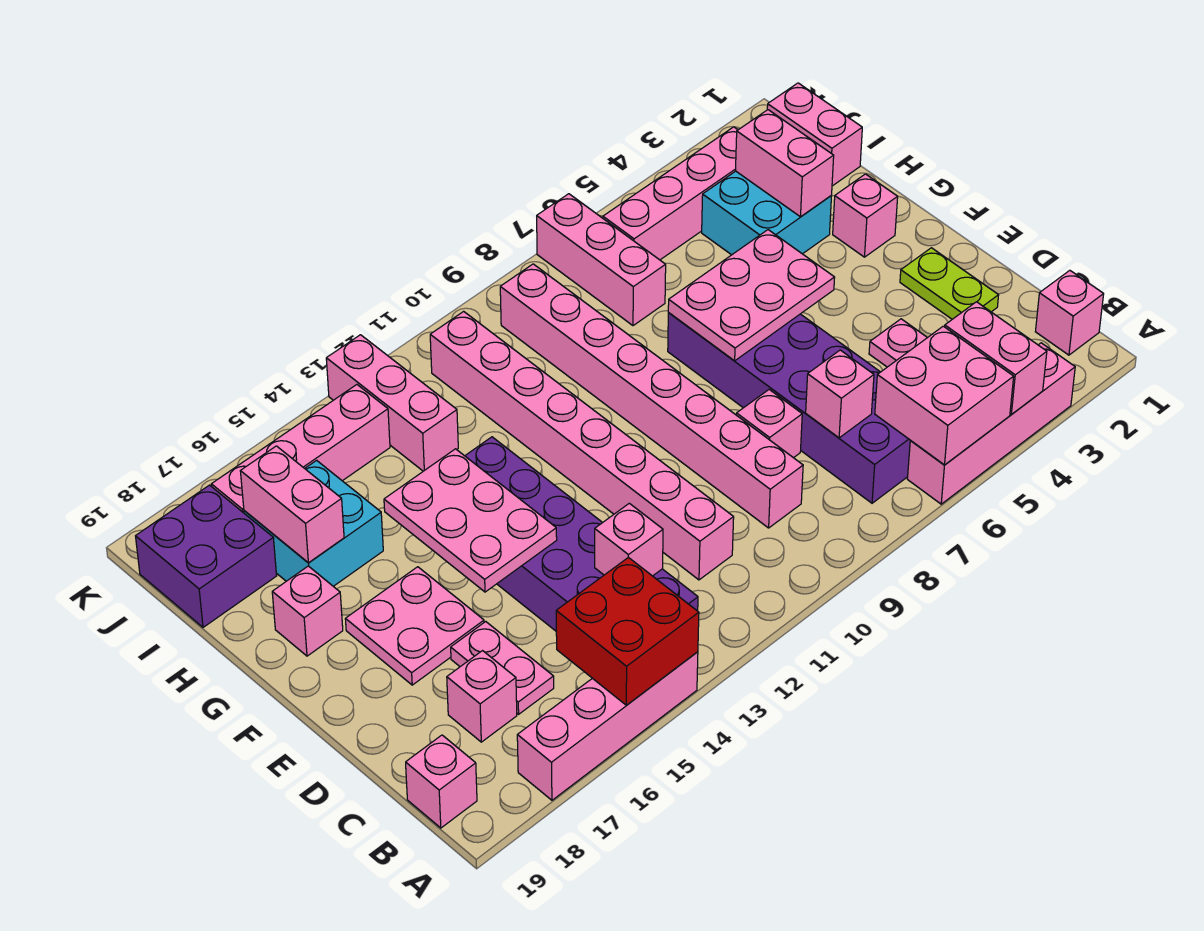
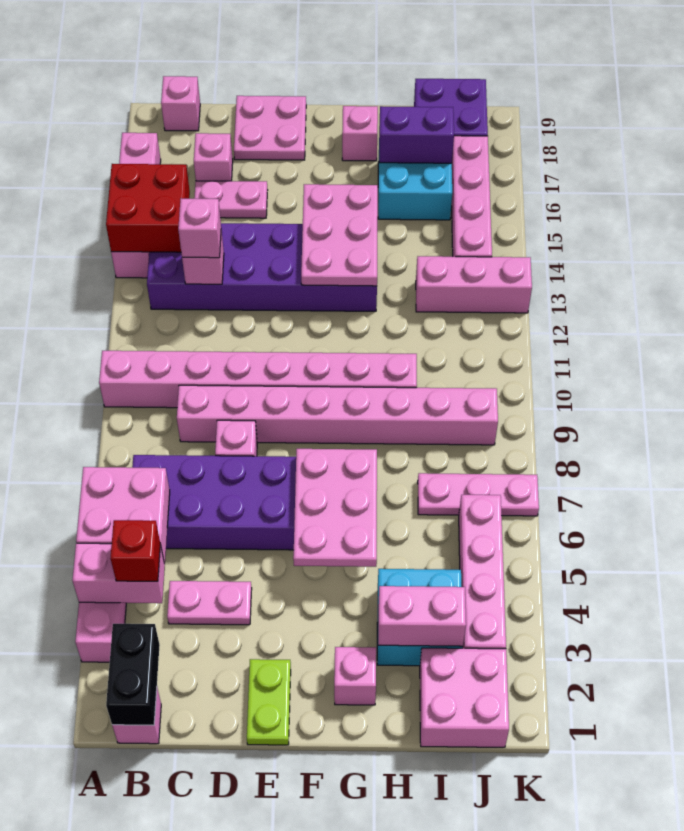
none -> black brick B1:B2 level 2
none -> red brick B4 level 3
pink brick C7 level 2 -> pink brick C13 level 3
pink brick C11:J11 level 1 -> pink brick A10:H10 level 1
lime plate D2:E2 level 1 -> lime plate E1:E2 level 1
pink plate E14:G15 level 2 -> pink plate F13:G15 level 2
pink plate E16:F17 level 1 -> pink plate D18:E19 level 1
pink brick H17:I17 level 2 -> purple brick H17:I17 level 2
pink brick I1:J1 level 1 -> pink brick I1:J2 level 1
pink brick I7:K7 level 1 -> pink plate I7:K7 level 1

